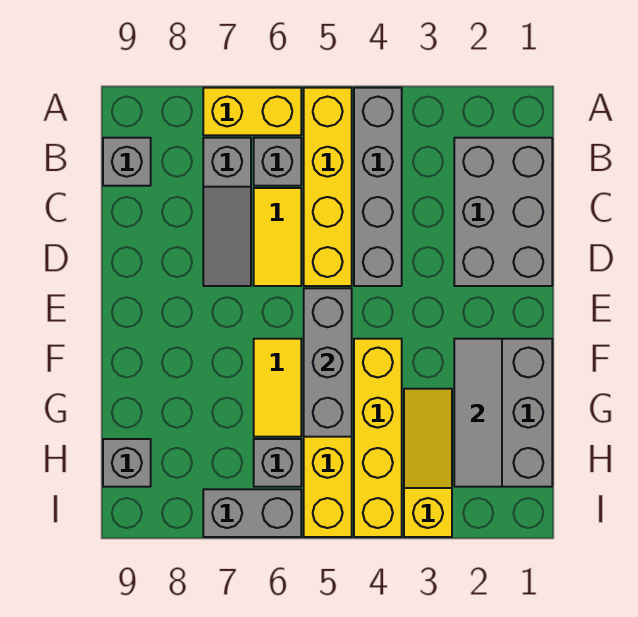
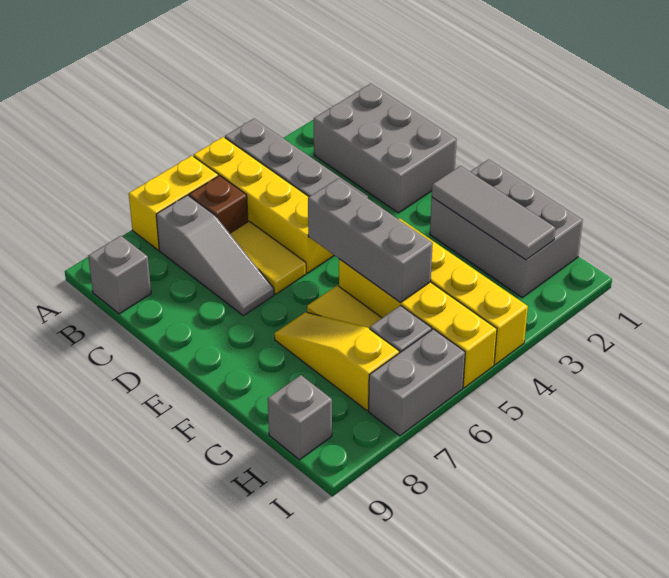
grey brick B6 level 1 -> brown brick B6 level 1
yellow slope G3:I3 level 1 top I -> yellow slope F7:H7 level 1 top H

